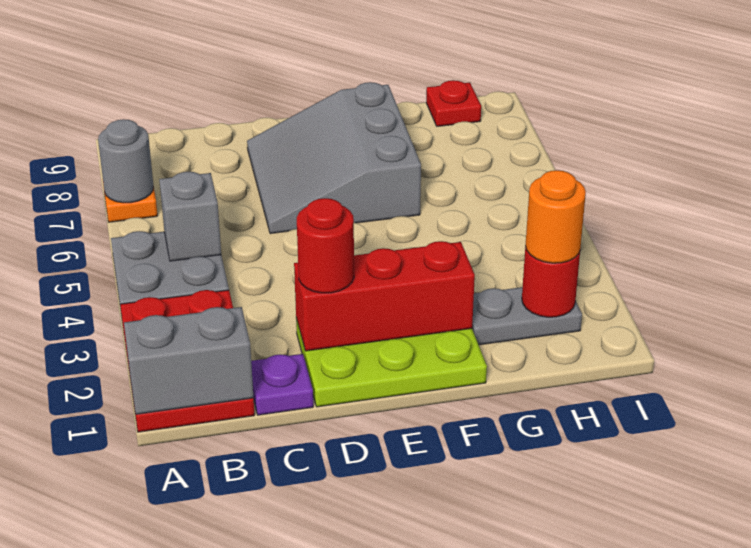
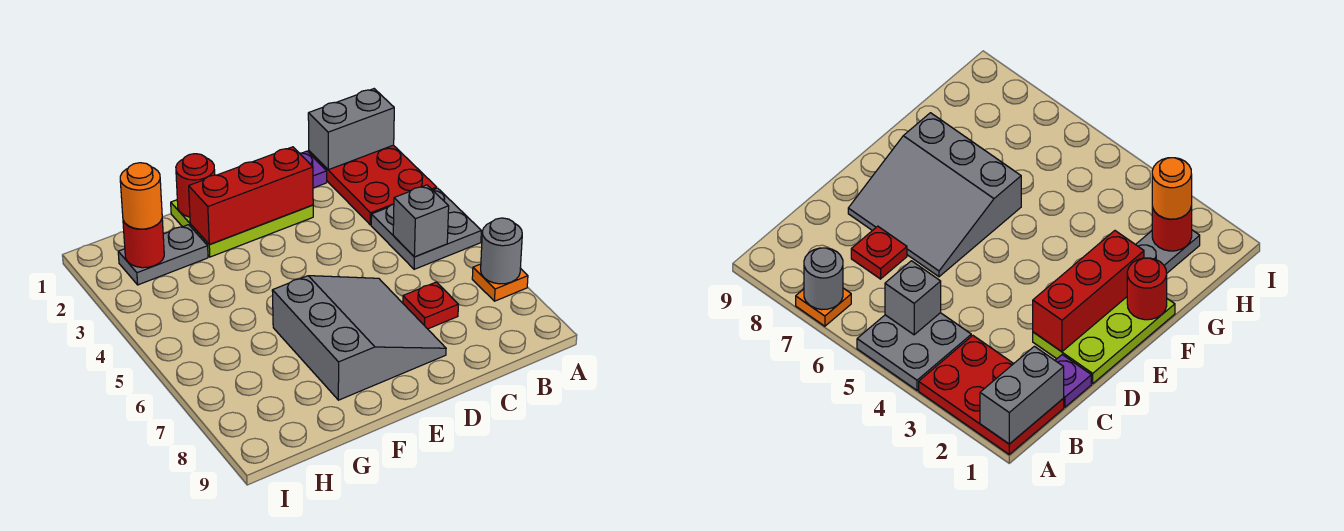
red round brick D2 level 3 -> red round brick F1 level 2
red plate H9 level 1 -> red plate C7 level 1

